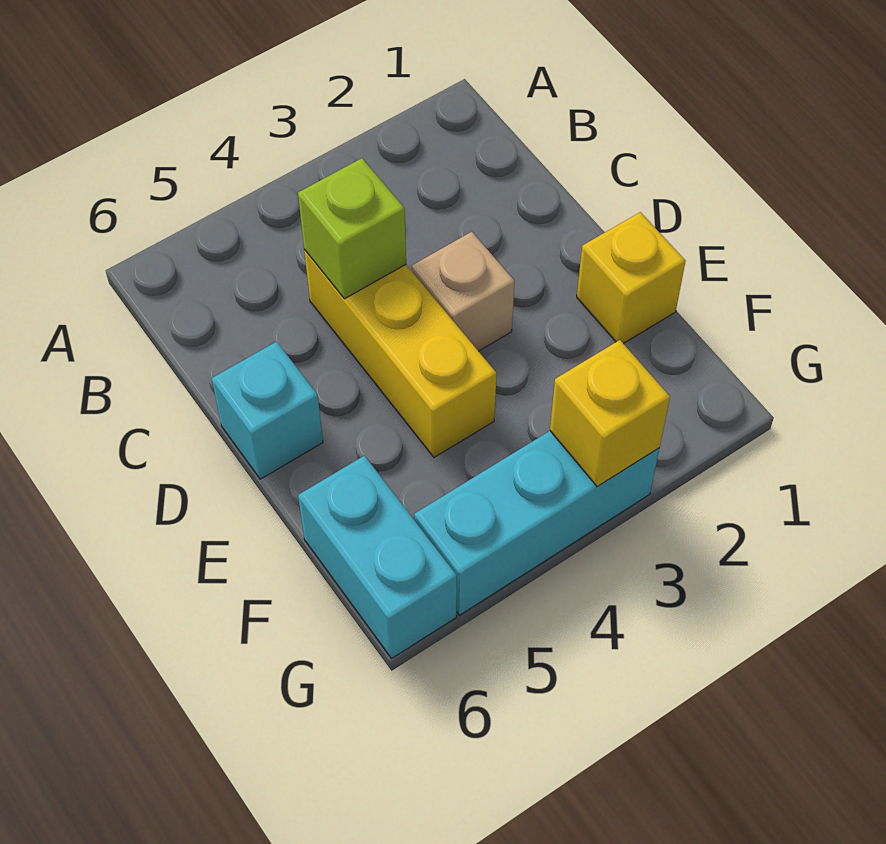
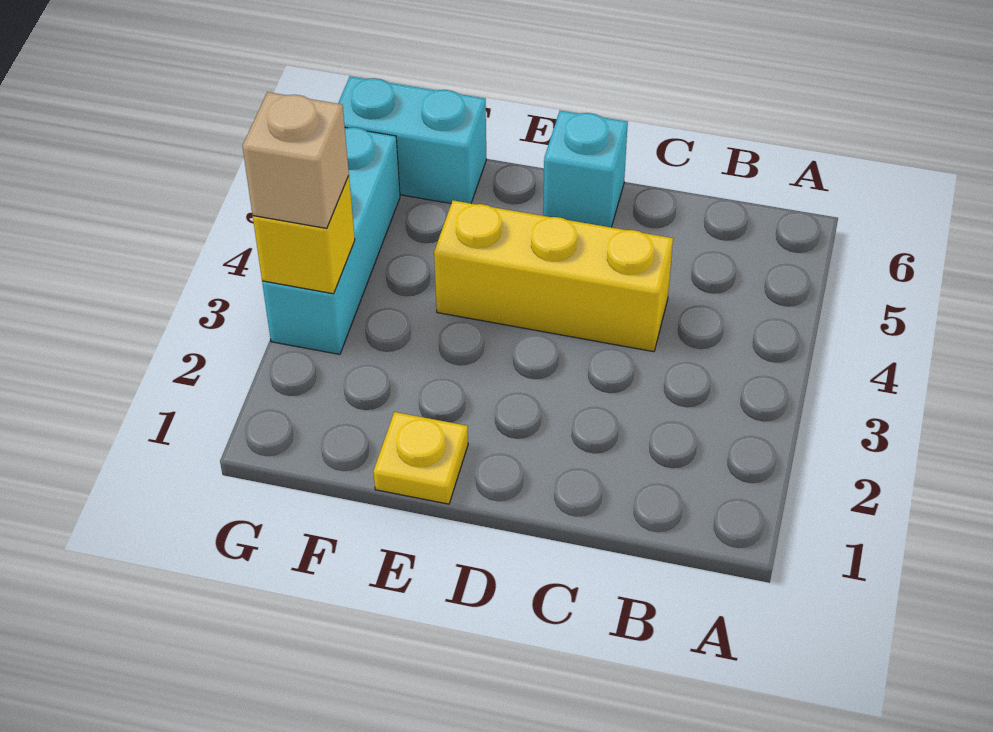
lime brick C4 level 2 -> none
tan brick D3 level 1 -> tan brick G3 level 3
yellow brick E1 level 1 -> yellow plate E1 level 1

